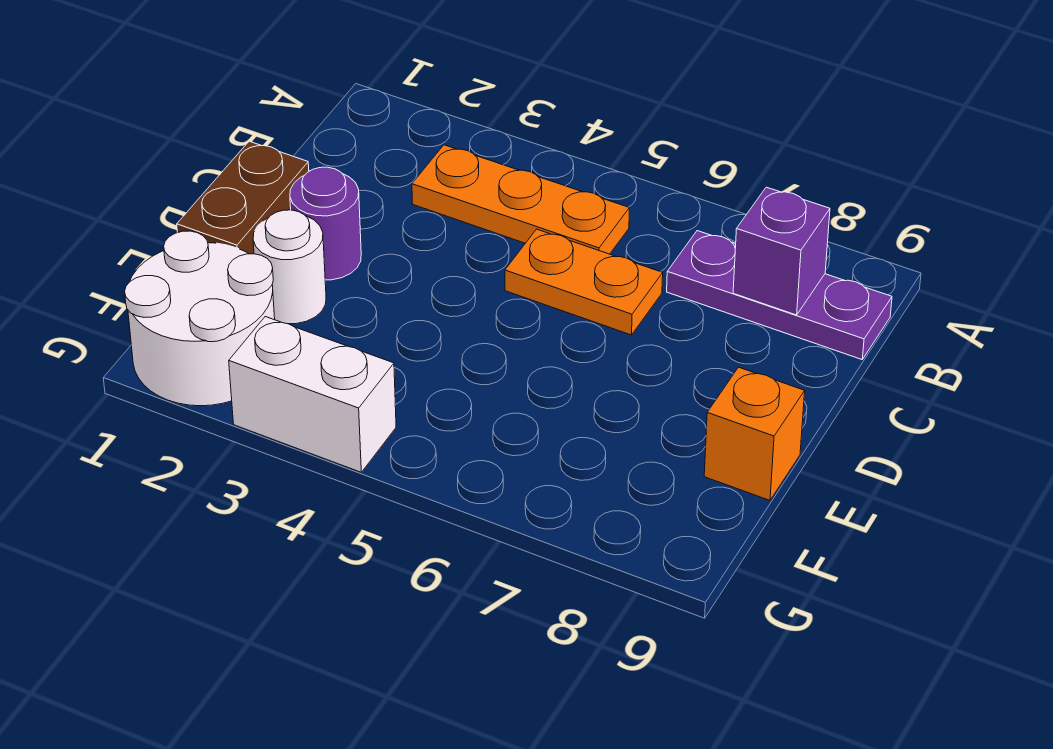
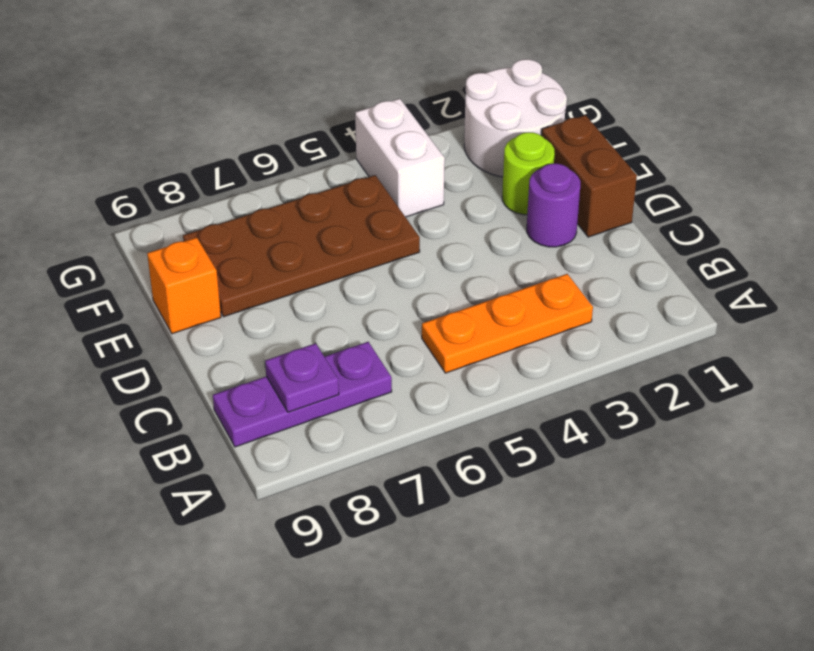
purple brick B8 level 2 -> purple plate B8 level 2
orange plate C5:C6 level 1 -> none
white round brick E2 level 1 -> lime round brick E2 level 1
none -> brown plate E5:F8 level 1
white brick G3:G4 level 1 -> white brick F4:G4 level 1

